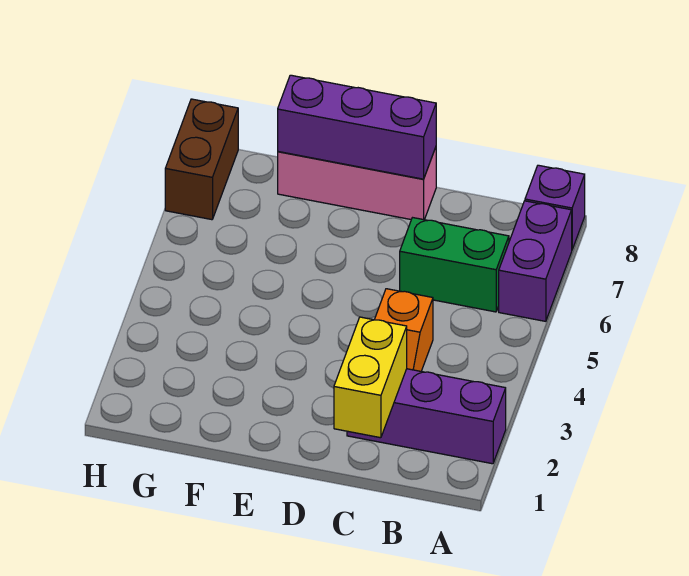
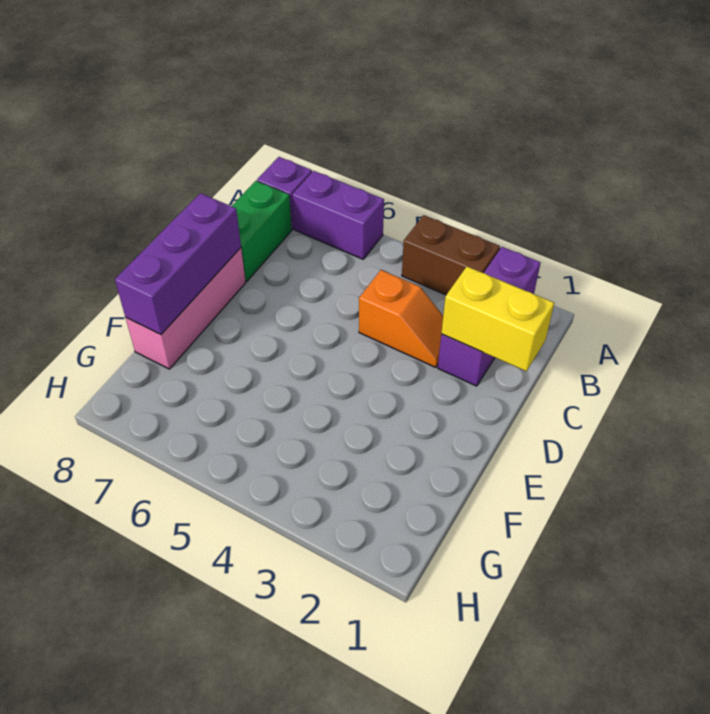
green brick B6:C6 level 1 -> green brick B8:C8 level 1
brown brick H7:H8 level 1 -> brown brick A3:A4 level 1

